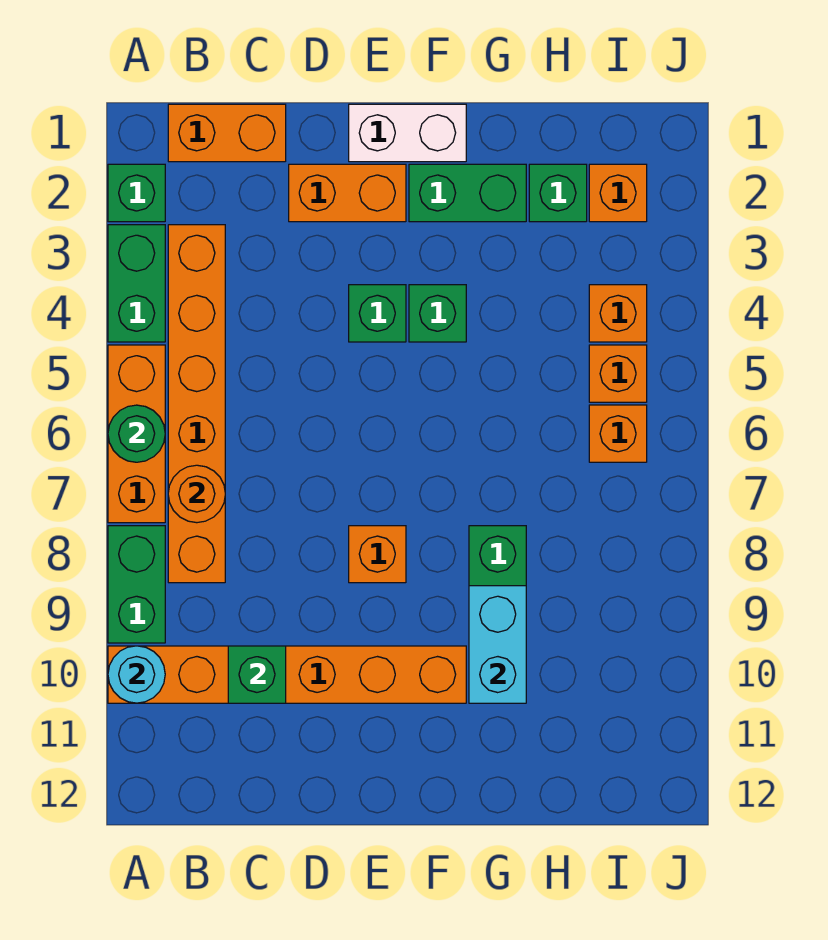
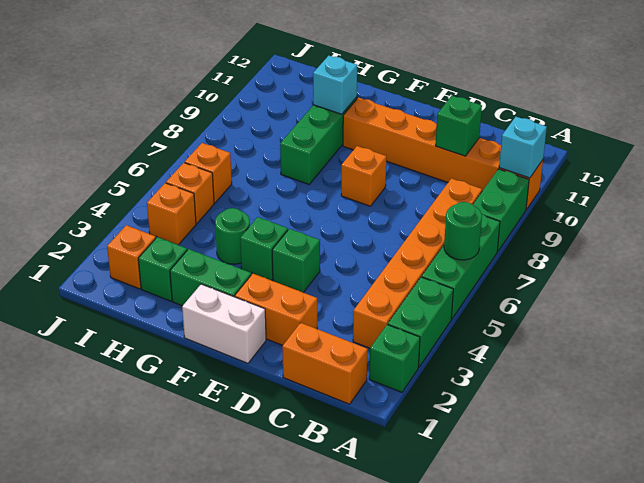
orange brick A5:A7 level 1 -> green brick A5:A7 level 1
cyan round brick A10 level 2 -> cyan brick A10 level 2
orange round brick B7 level 2 -> none
none -> green round brick G4 level 1
cyan brick G9:G10 level 2 -> cyan brick G10 level 2

